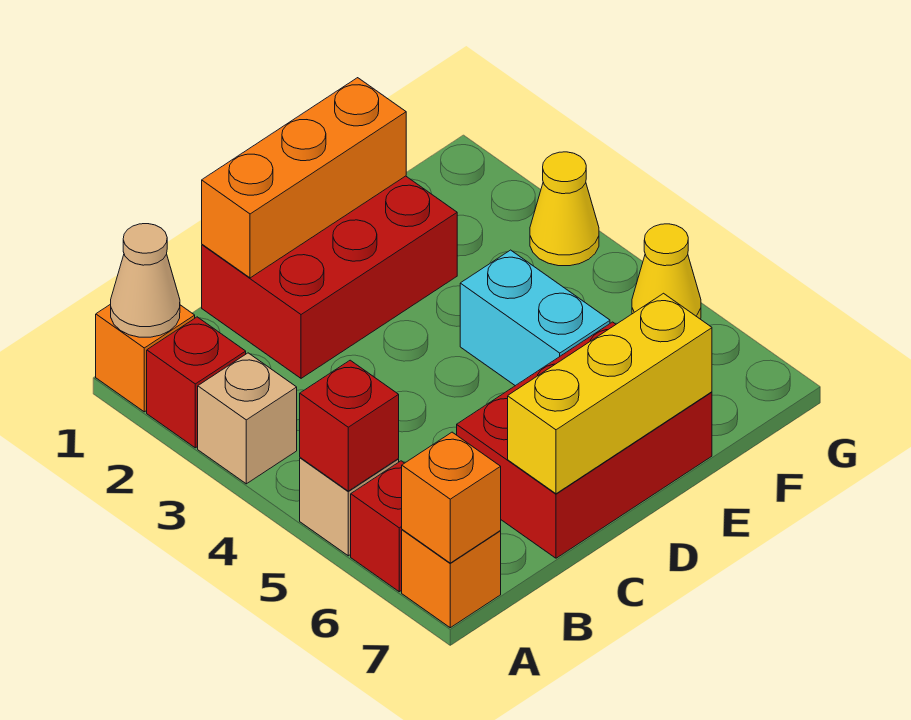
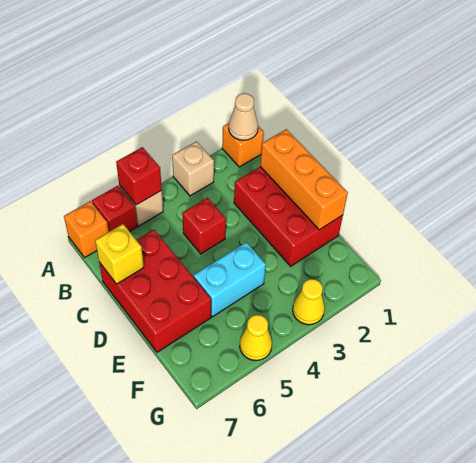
red brick A2 level 1 -> red brick C4 level 1
orange brick A7 level 2 -> none
yellow brick C7:E7 level 2 -> yellow brick C7 level 2

